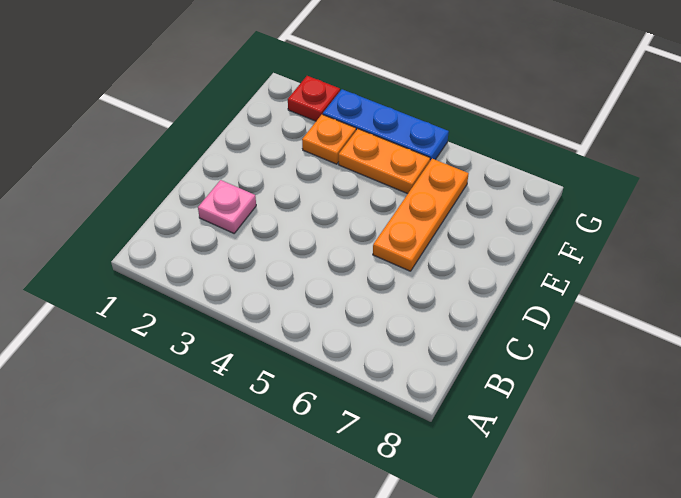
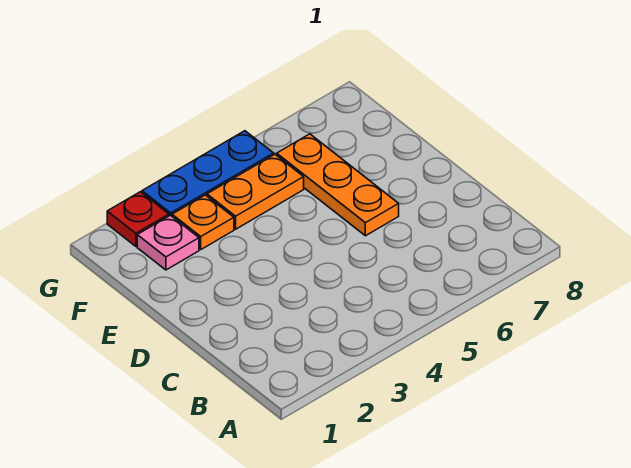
pink plate C2 level 1 -> pink plate F2 level 1

